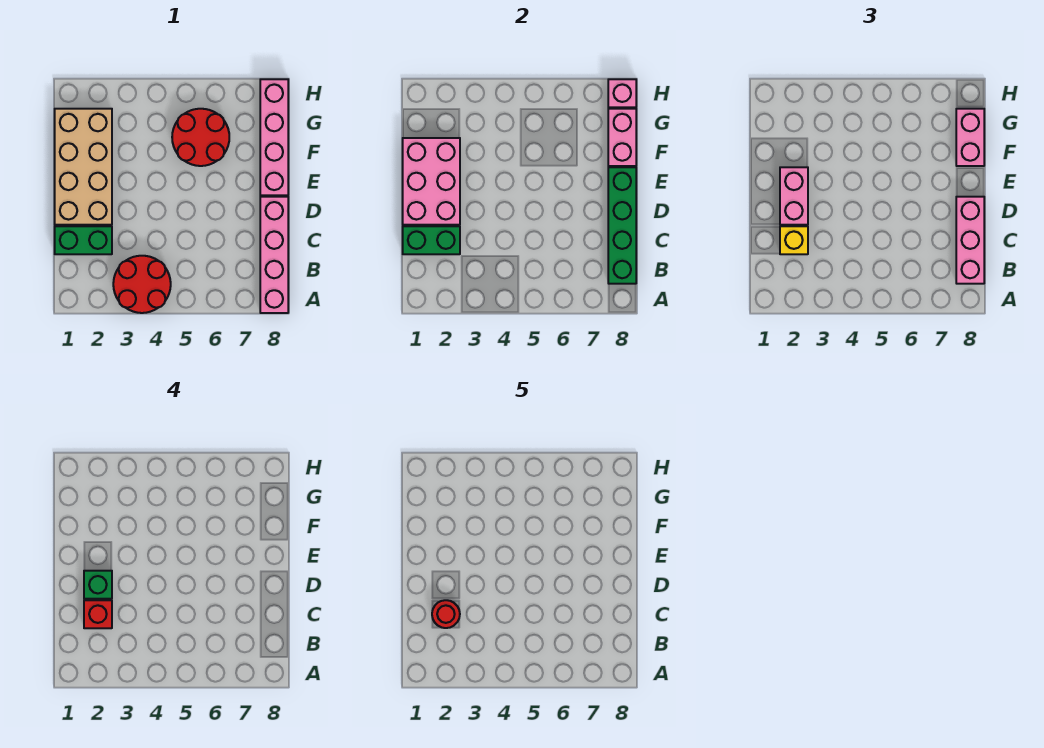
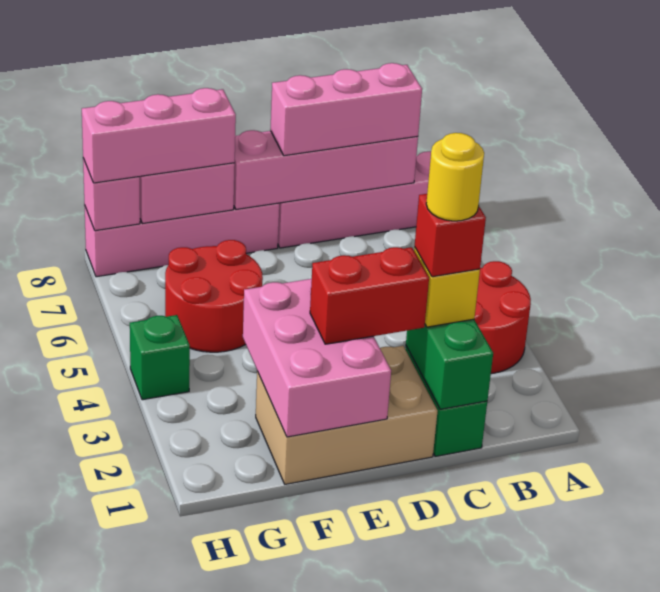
green brick B8:E8 level 2 -> pink brick B8:E8 level 2
red round brick C2 level 5 -> yellow round brick C2 level 5
tan brick D1:G2 level 1 -> tan brick D1:F2 level 1
pink brick D1:F2 level 2 -> pink brick E1:F3 level 2
pink brick D2:E2 level 3 -> red brick D2:E2 level 3
green brick D2 level 4 -> green brick H4 level 1
pink brick F8:G8 level 3 -> pink brick F8:H8 level 3

